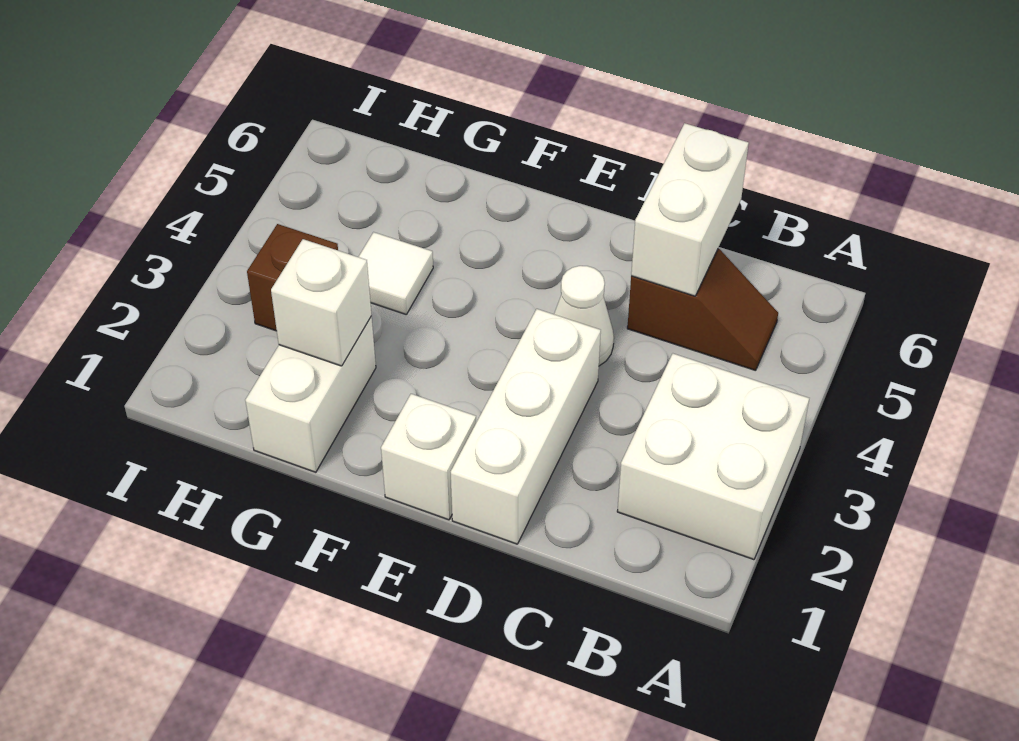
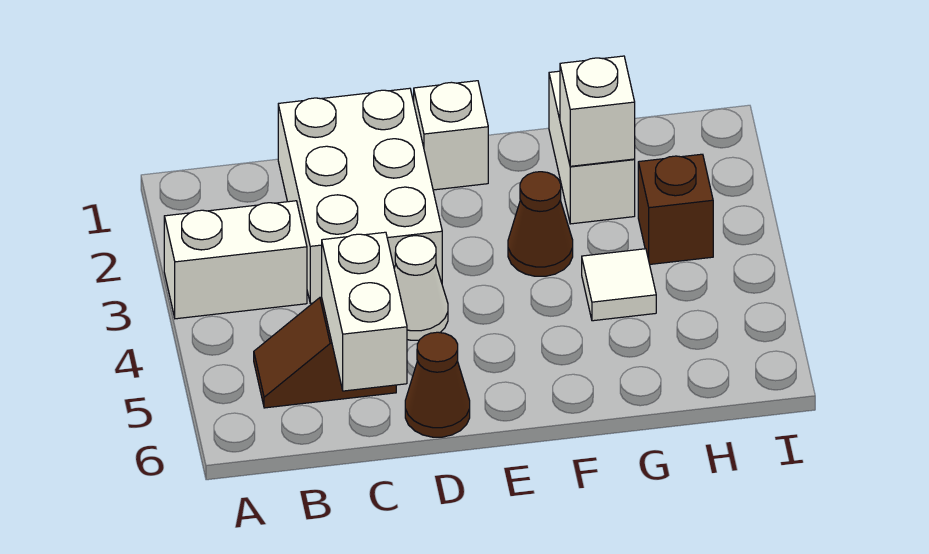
white brick A2:B3 level 1 -> white brick A3:B3 level 1
white brick D1:D3 level 1 -> white brick C1:D3 level 1
none -> brown cone D6 level 1
none -> brown cone F3 level 1

